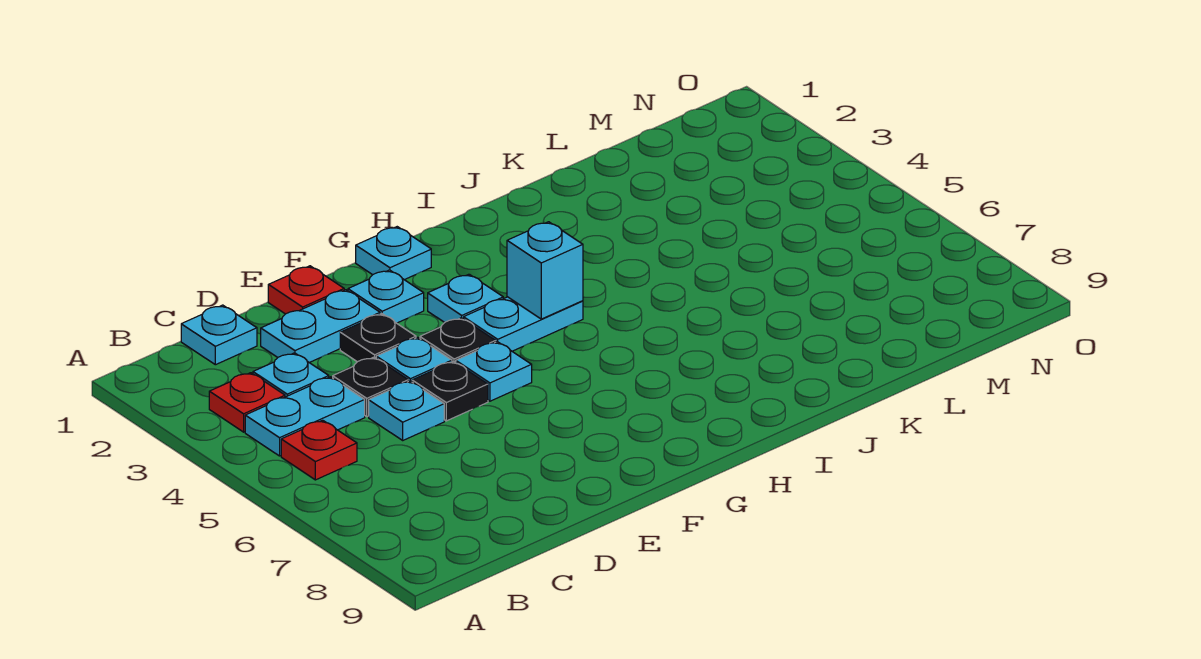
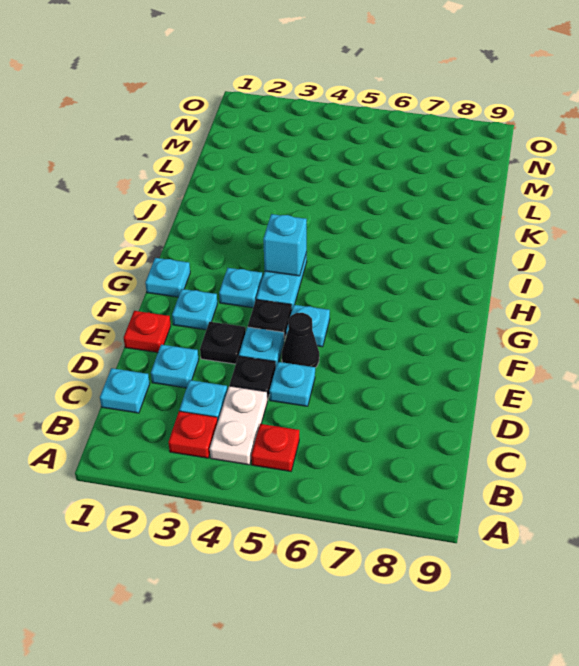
cyan plate B4:C4 level 1 -> white plate B4:C4 level 1
cyan plate D2:E2 level 1 -> cyan plate D2 level 1
black plate E5 level 1 -> black cone E5 level 1

